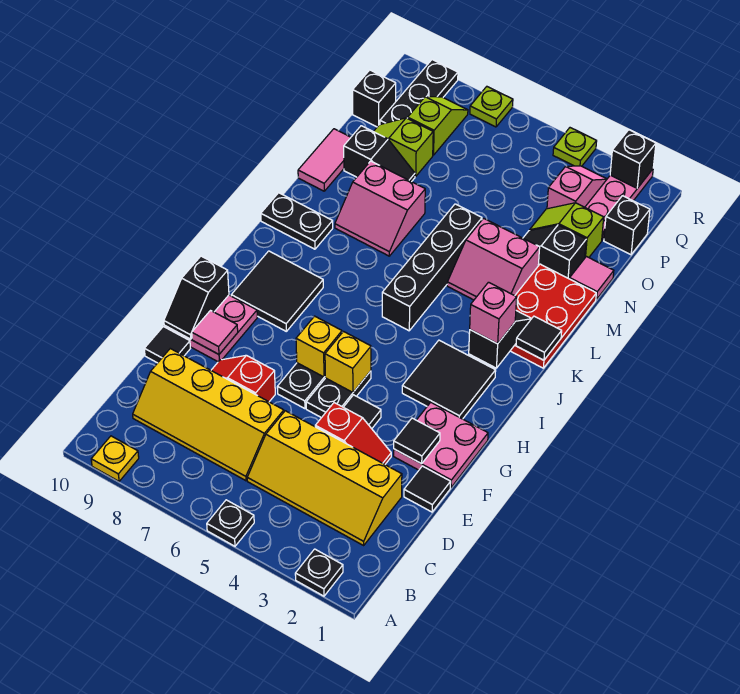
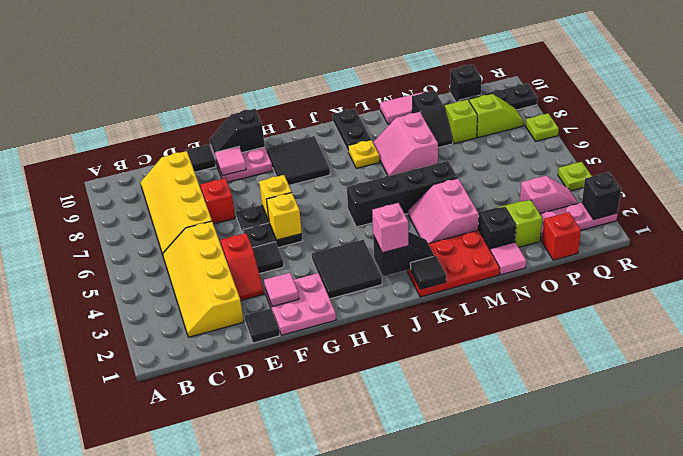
black plate A2 level 1 -> none
black plate A5 level 1 -> none
yellow plate A9 level 1 -> yellow plate K8 level 1
black tile F2 level 2 -> pink tile F2 level 2
black brick P1 level 1 -> red brick P1 level 1

